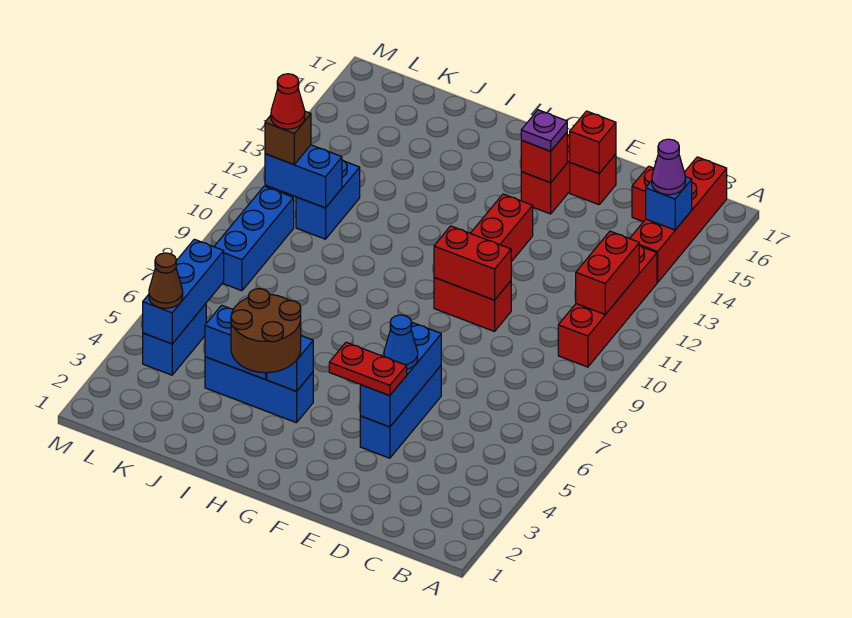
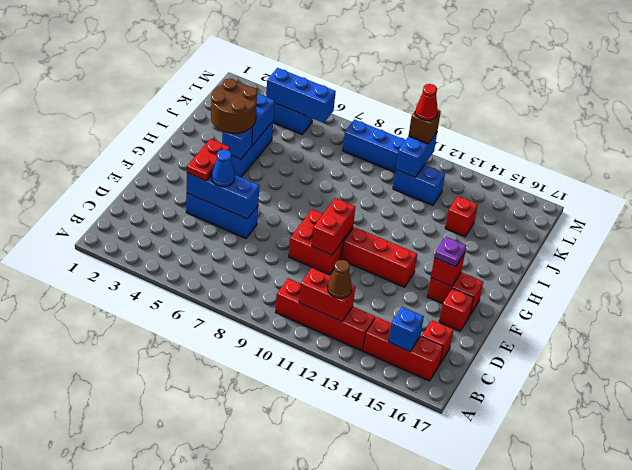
red brick B14:B17 level 1 -> red brick B14:B16 level 1
purple cone B15 level 3 -> none
red brick E10:F10 level 1 -> red brick E9:F10 level 1
red brick E16 level 2 -> red brick J14 level 1
brown cone L4 level 3 -> brown cone B12 level 3

